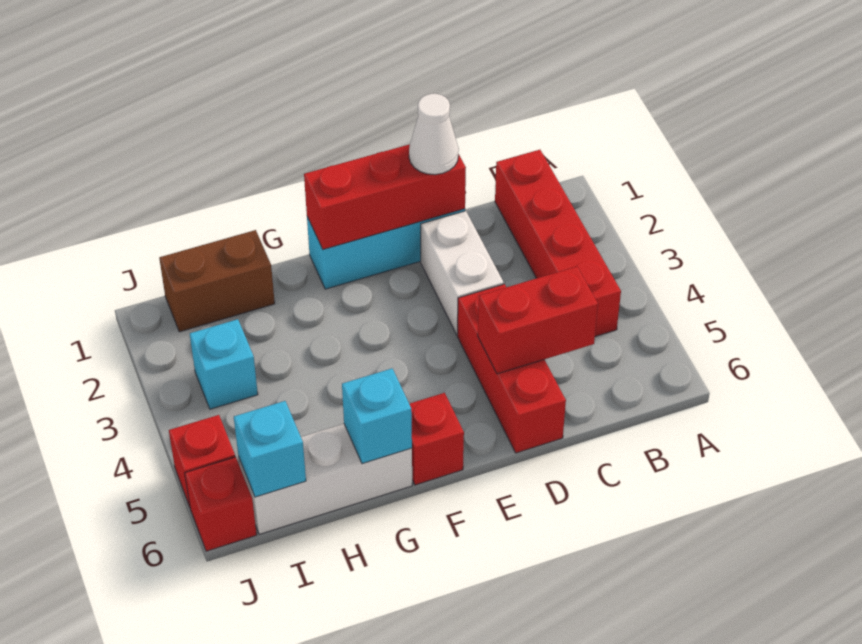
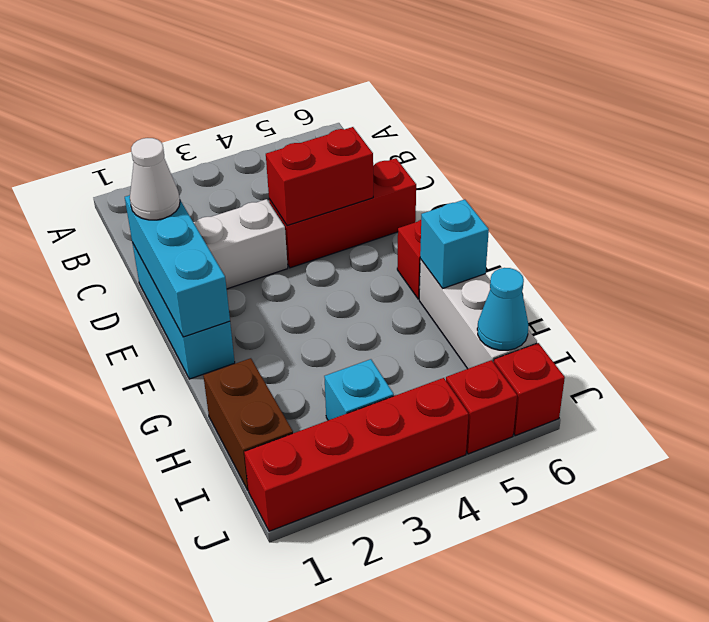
red brick B1:B4 level 1 -> red brick J1:J4 level 1
red brick C5:D5 level 2 -> red brick D4:D5 level 2
red brick D1:F1 level 2 -> cyan brick D1:F1 level 2
cyan brick I6 level 2 -> cyan cone I6 level 2

